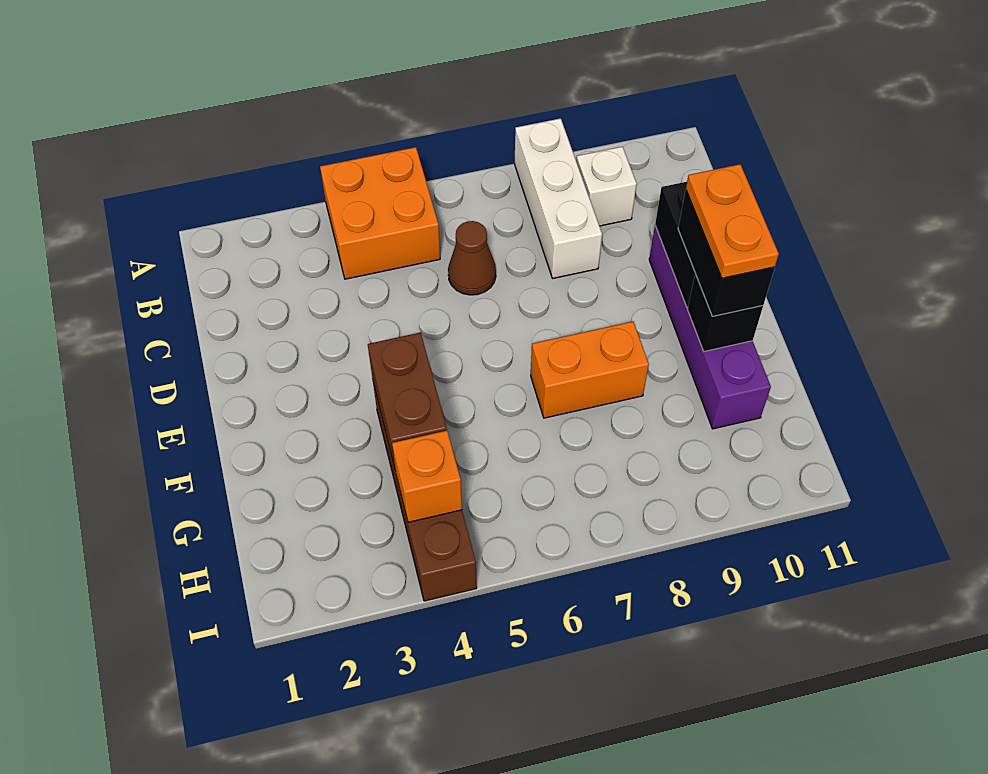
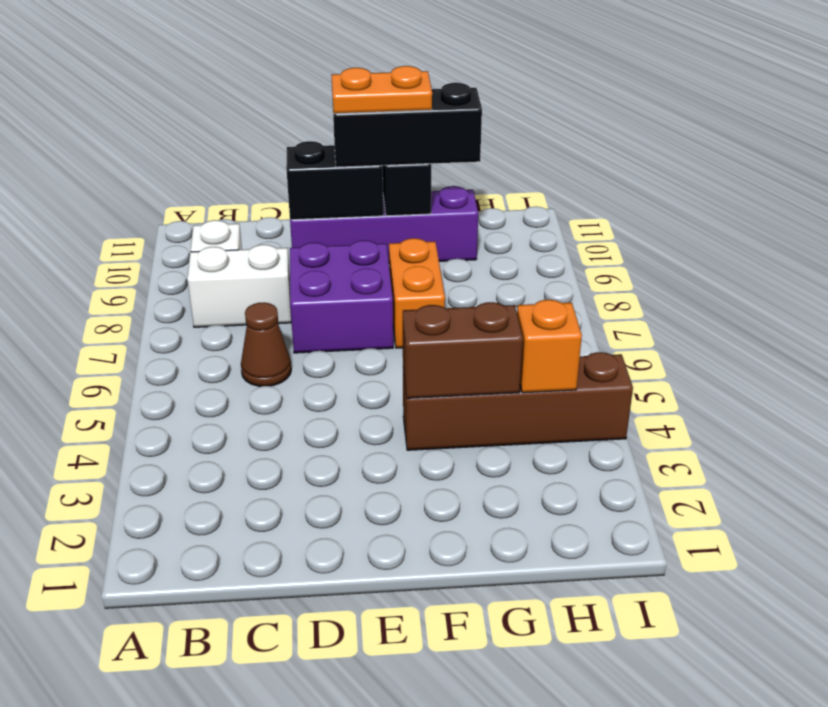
orange brick A4:B5 level 1 -> none
white brick A8:C8 level 1 -> white brick B8:C8 level 1
none -> purple brick D7:E8 level 1
black brick E10:F10 level 3 -> black brick E10:G10 level 3

